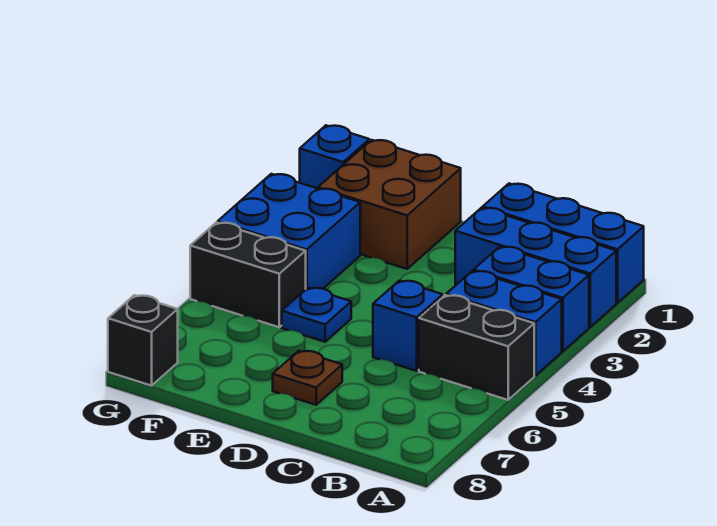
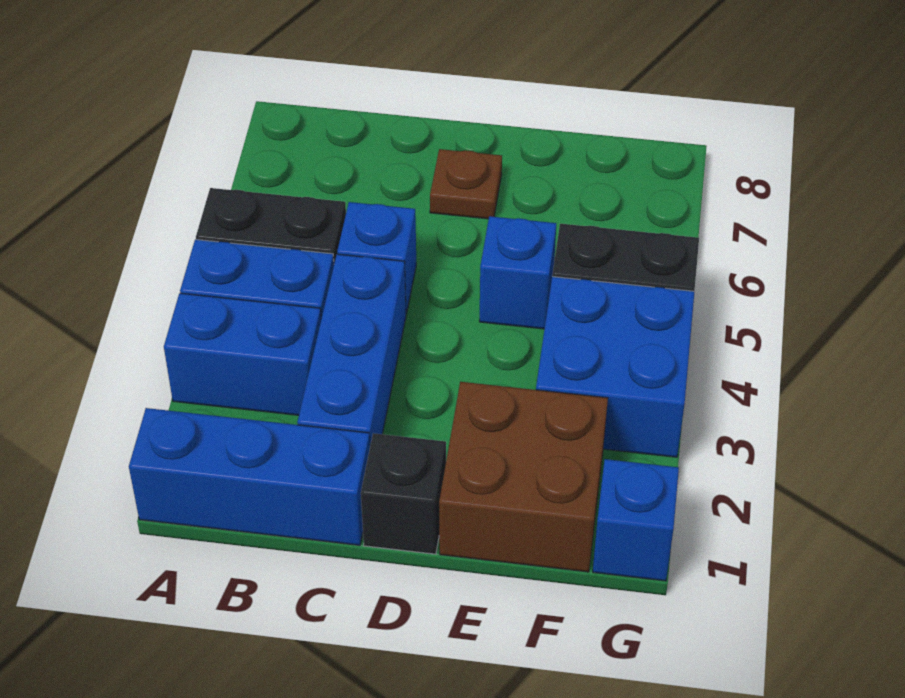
blue brick A2:C2 level 1 -> blue brick C2:C4 level 1
blue plate E5 level 1 -> blue brick E5 level 1
black brick G8 level 1 -> black brick D1 level 1

